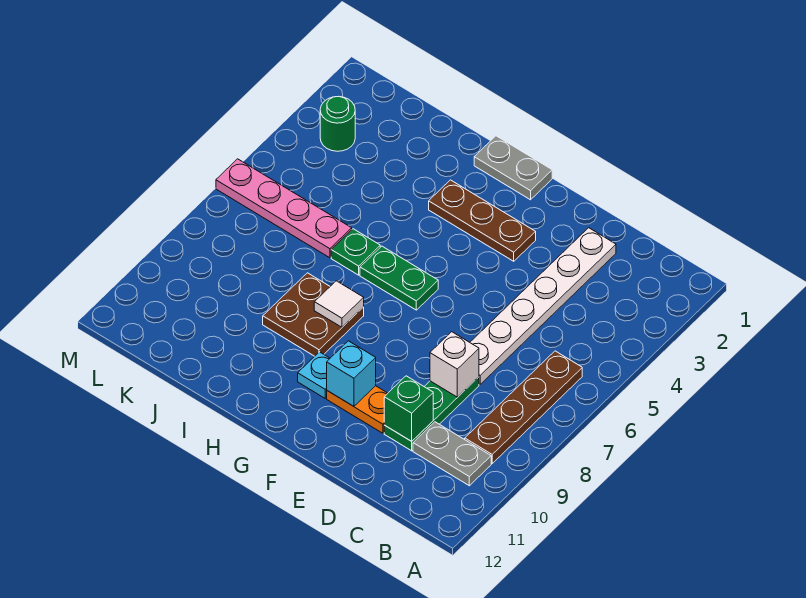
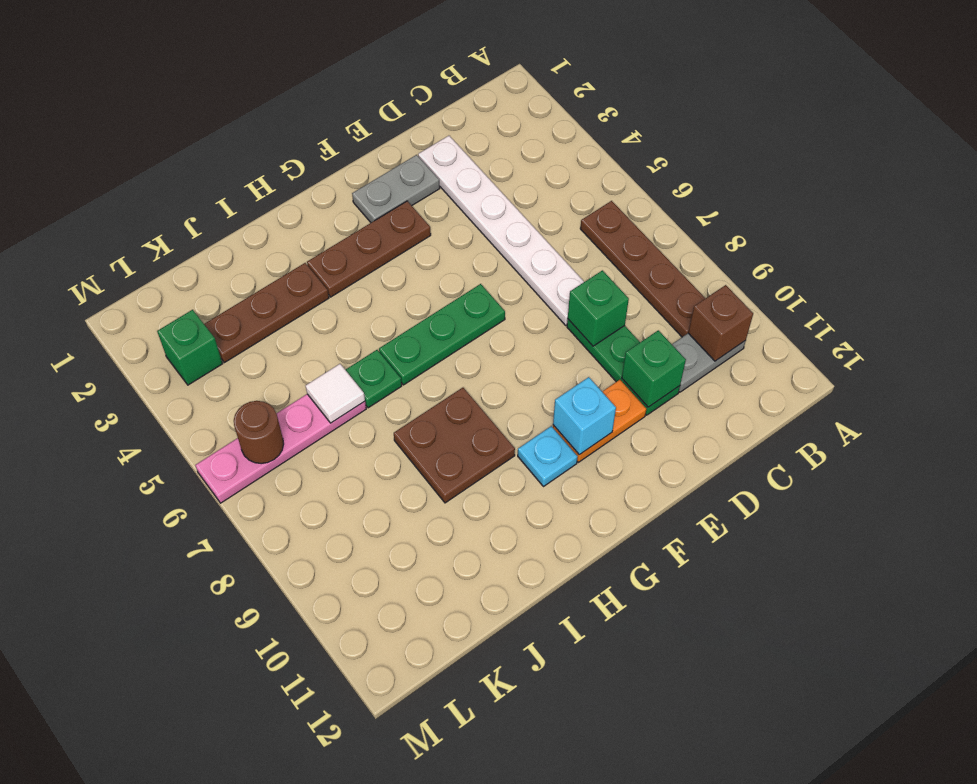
none -> brown brick B10 level 2
white brick D8 level 2 -> green brick D8 level 2
grey plate G1:H1 level 1 -> grey plate E2:F2 level 1
green plate G6:H6 level 1 -> green plate F6:H6 level 1
white tile H8 level 2 -> white tile J6 level 2
none -> brown plate I3:K3 level 1
green round brick L3 level 1 -> green brick L3 level 1
none -> brown round brick L6 level 2

